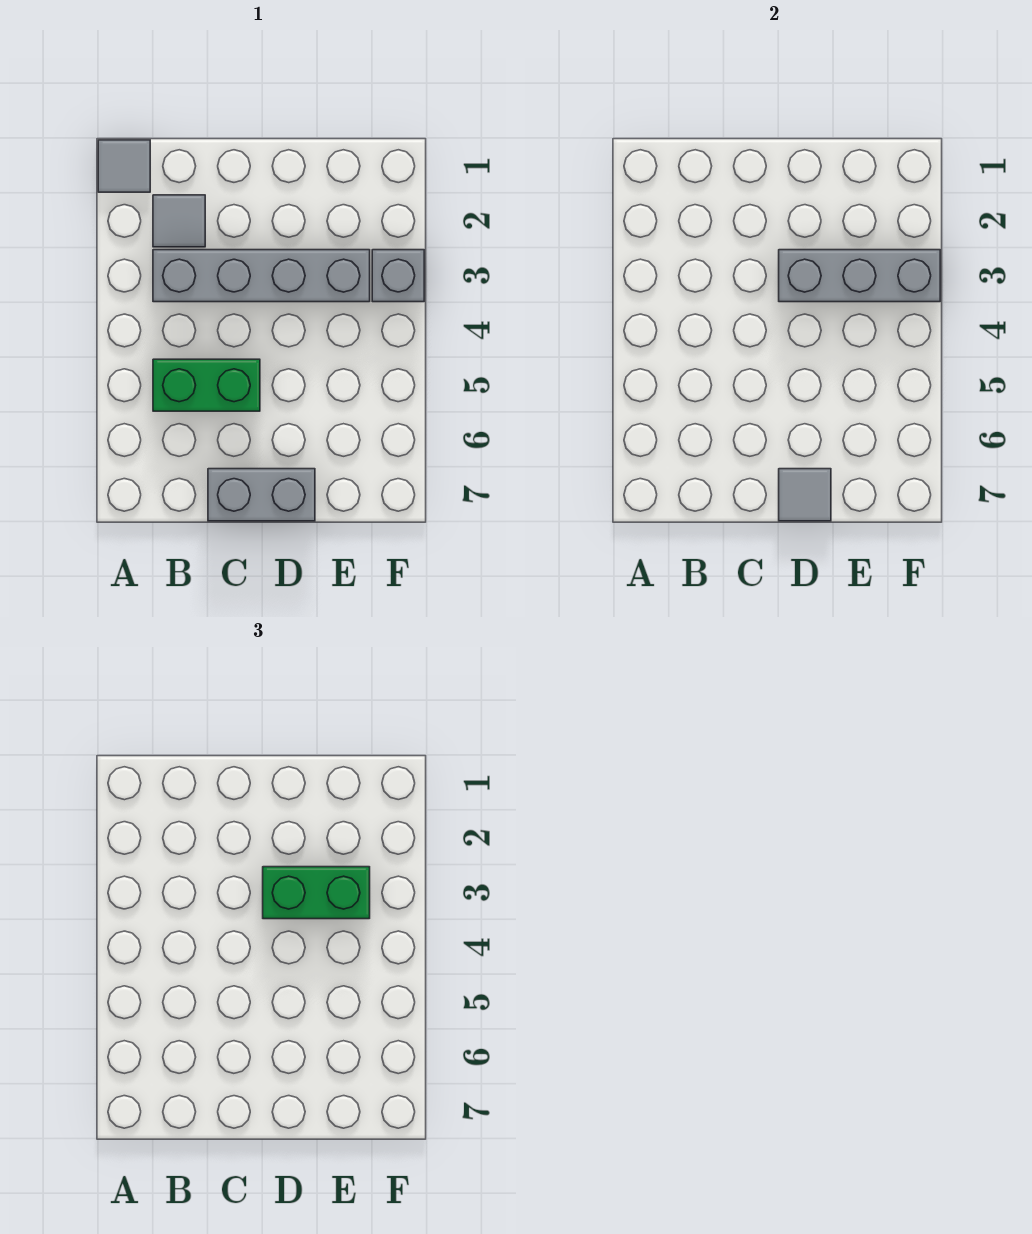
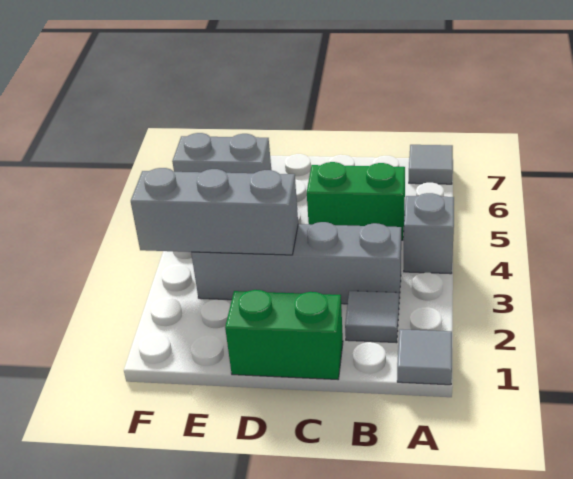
grey brick C7:D7 level 1 -> grey brick E6:F6 level 1
green brick D3:E3 level 3 -> green brick C1:D1 level 1
grey tile D7 level 2 -> grey tile A7 level 1
grey brick F3 level 1 -> grey brick A4 level 1

